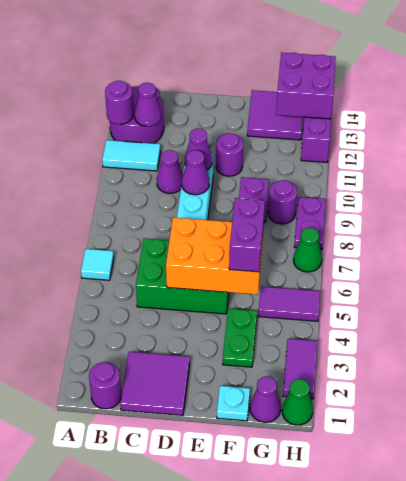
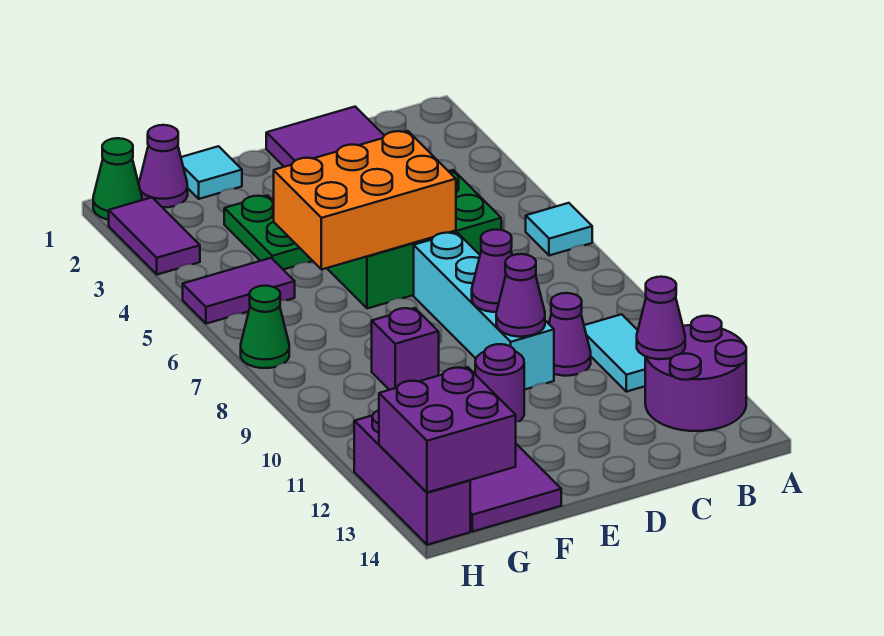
cyan tile A11:B11 level 1 -> cyan tile B10:B11 level 1
purple round brick A12 level 2 -> none
purple round brick B1 level 1 -> none
cyan plate F1 level 1 -> cyan tile F1 level 1
purple brick F5:F6 level 3 -> none
purple round brick G9 level 1 -> none
purple plate H8:H9 level 1 -> none

